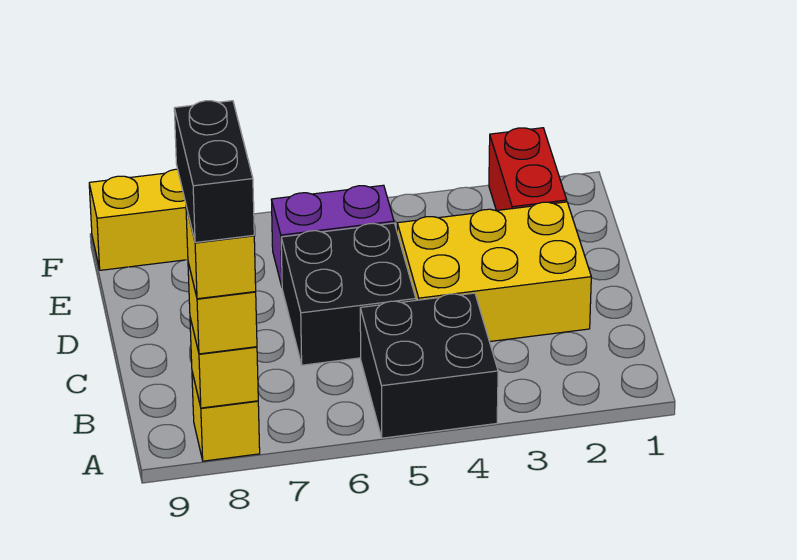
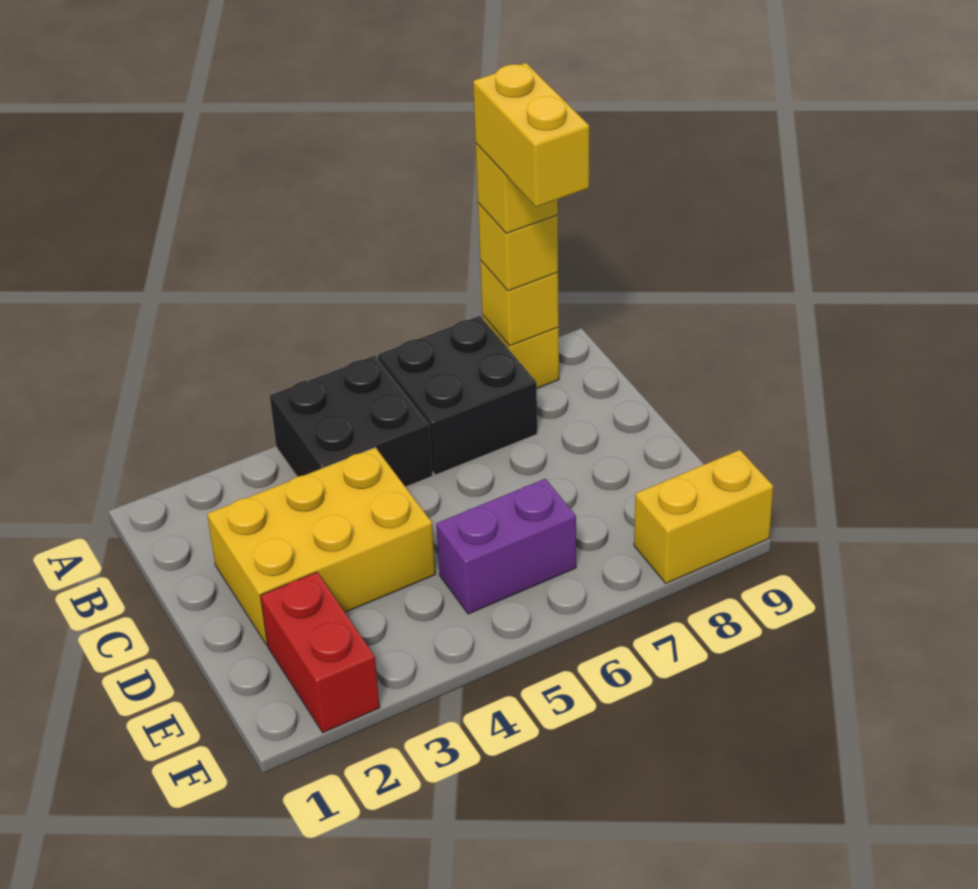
black brick A8:B8 level 5 -> yellow brick A8:B8 level 5
black brick C5:D6 level 1 -> black brick A6:B7 level 1

